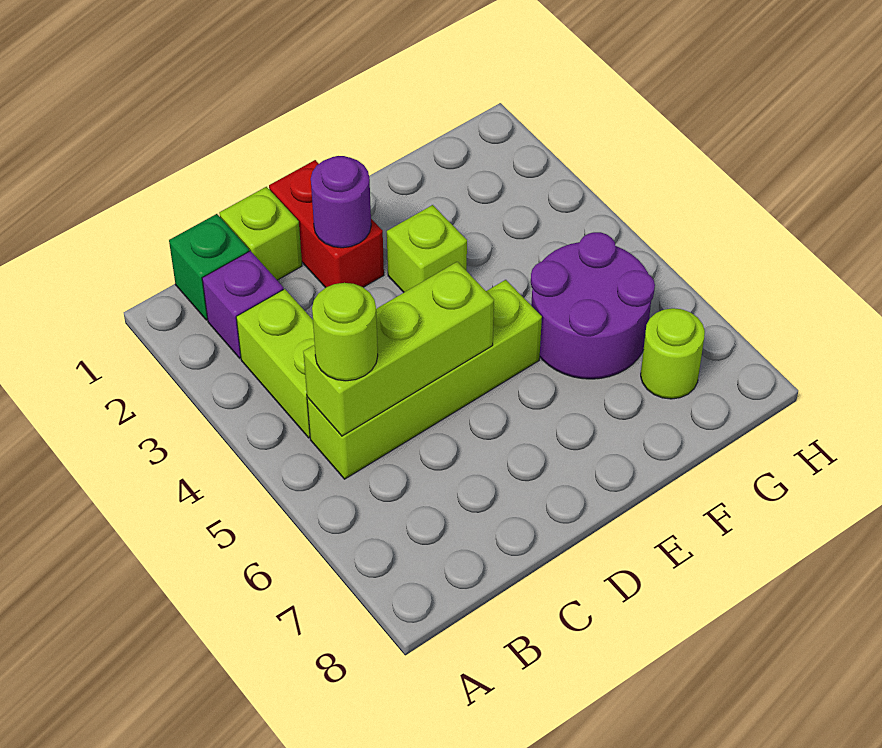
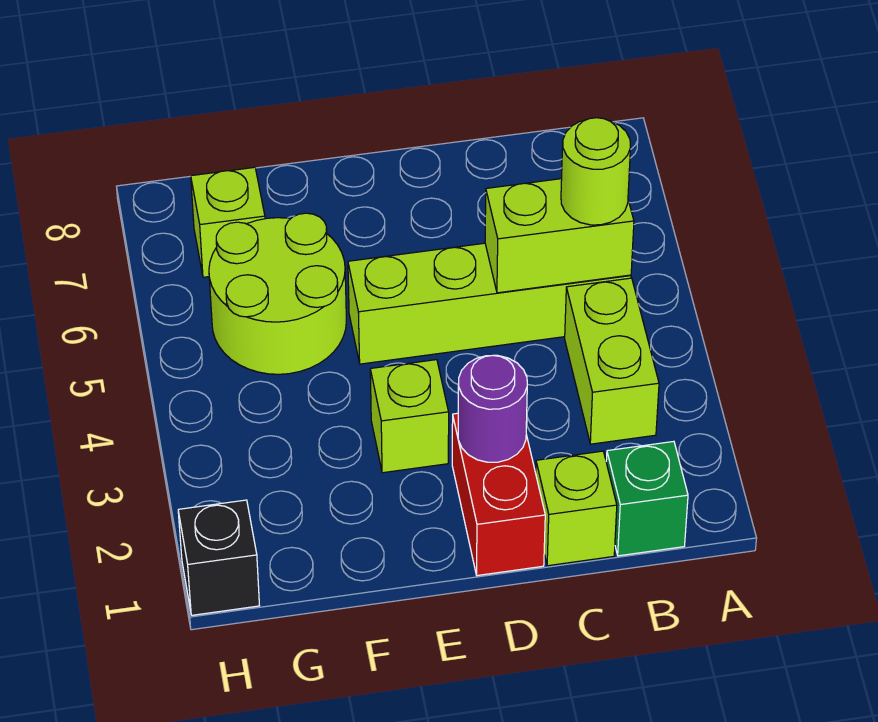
purple brick B2 level 1 -> none
lime brick B5:D5 level 2 -> lime brick B5:C5 level 2
purple round brick F5:G6 level 1 -> lime round brick F5:G6 level 1
lime round brick G7 level 1 -> lime brick G7 level 1
none -> black brick H1 level 1

